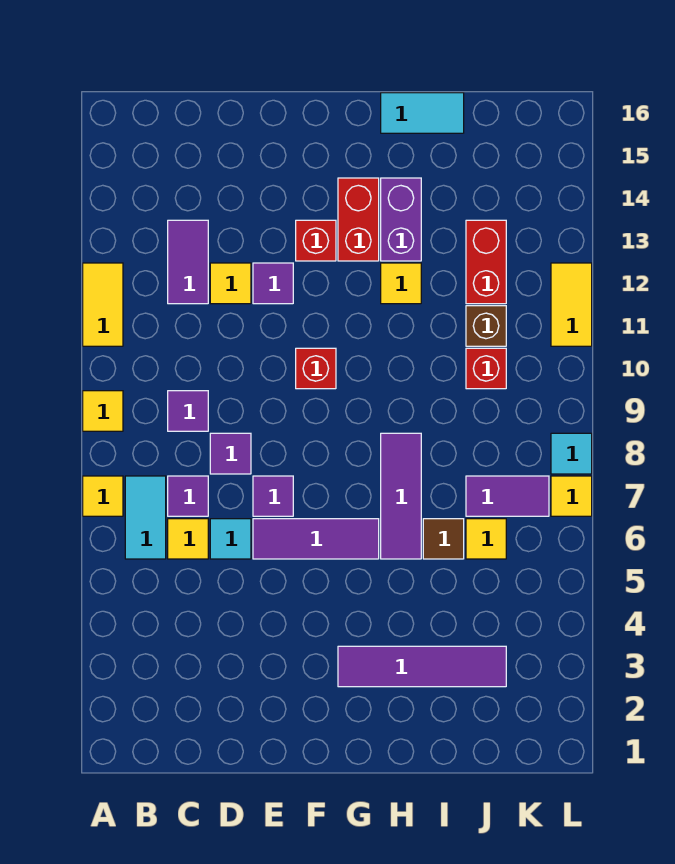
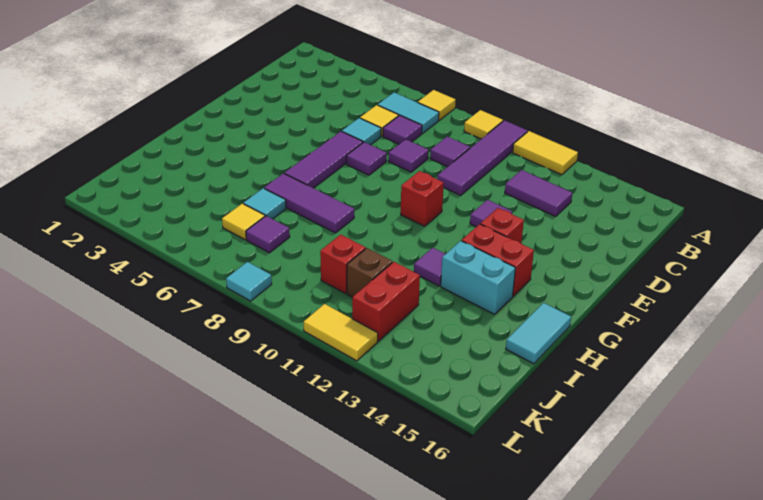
yellow tile D12 level 1 -> none
purple tile G3:J3 level 1 -> purple tile A10:D10 level 1
yellow tile H12 level 1 -> purple tile H12 level 1
purple brick H13:H14 level 1 -> cyan brick H13:H14 level 1
brown tile I6 level 1 -> cyan tile I6 level 1
purple tile J7:K7 level 1 -> purple tile J7 level 1
red brick J12:J13 level 1 -> red brick J12:K12 level 1
yellow tile L7 level 1 -> none

